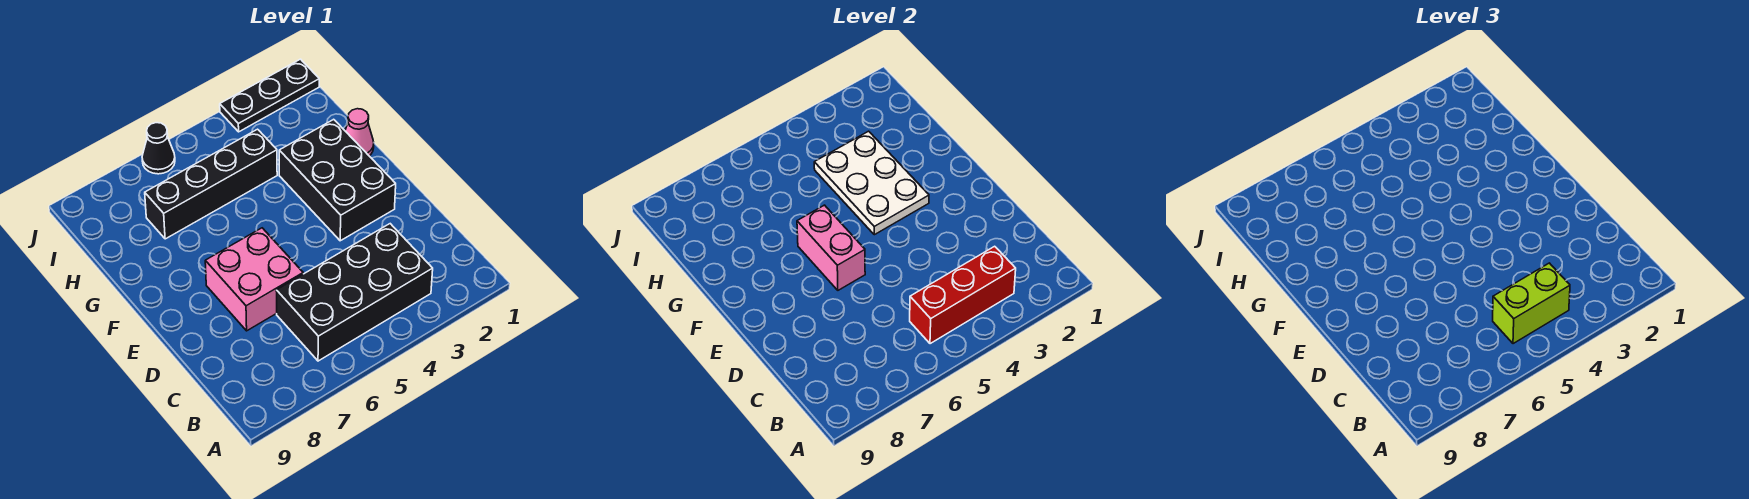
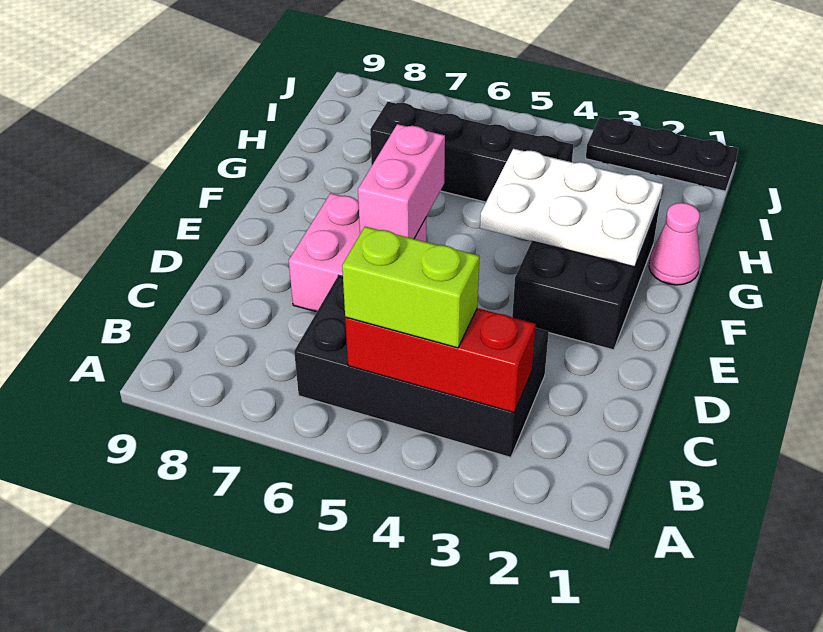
white plate F3:H4 level 2 -> white plate F2:G4 level 2
black cone J6 level 1 -> none

